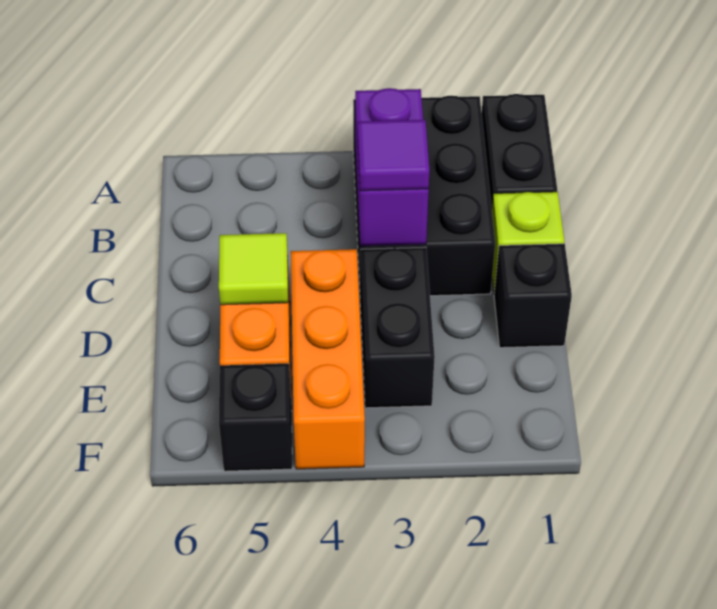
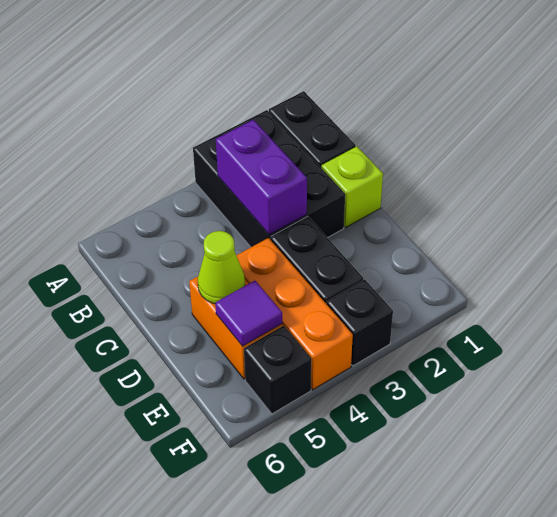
purple tile C3 level 3 -> purple tile E5 level 2
black brick D1 level 1 -> black brick F3 level 1
lime tile D5 level 2 -> lime cone D5 level 2

